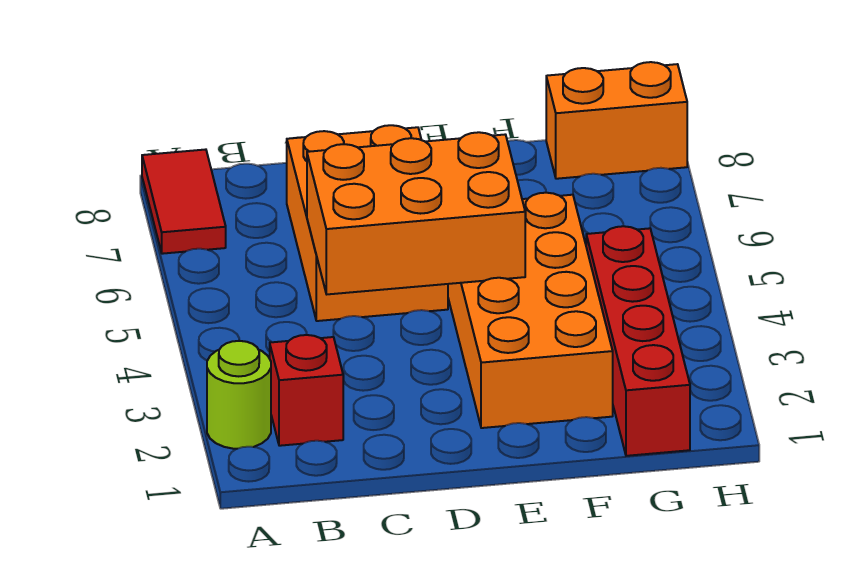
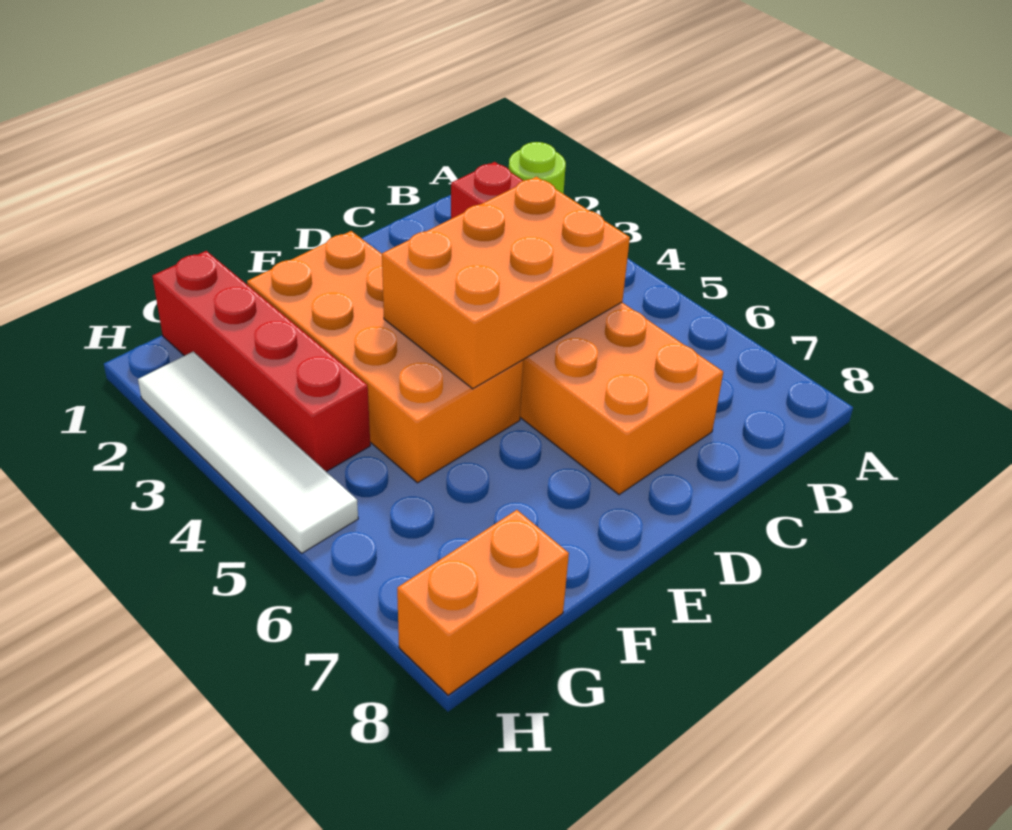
red tile A7:A8 level 1 -> none
none -> white tile H2:H5 level 1

